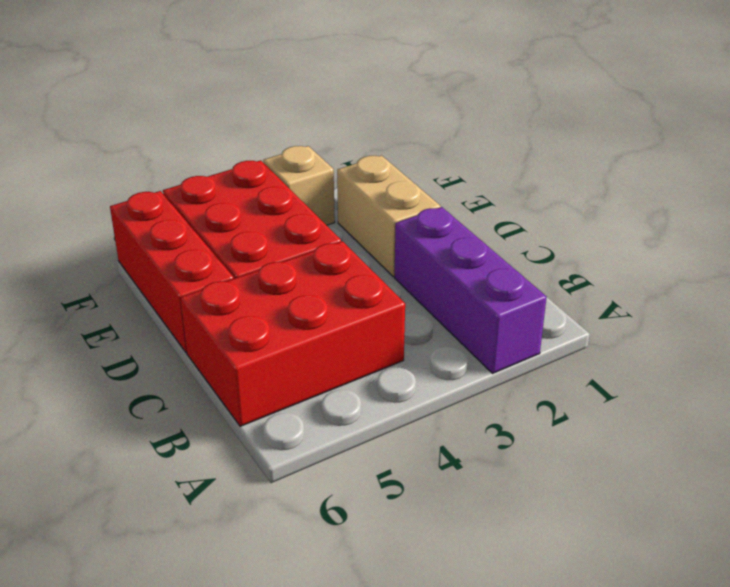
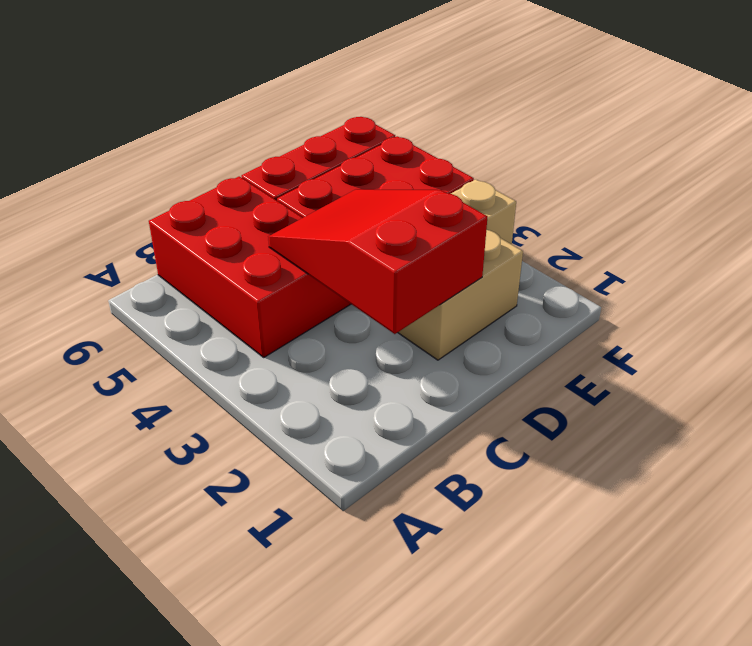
purple brick A2:C2 level 1 -> none
none -> red slope C2:D4 level 2 top 2

